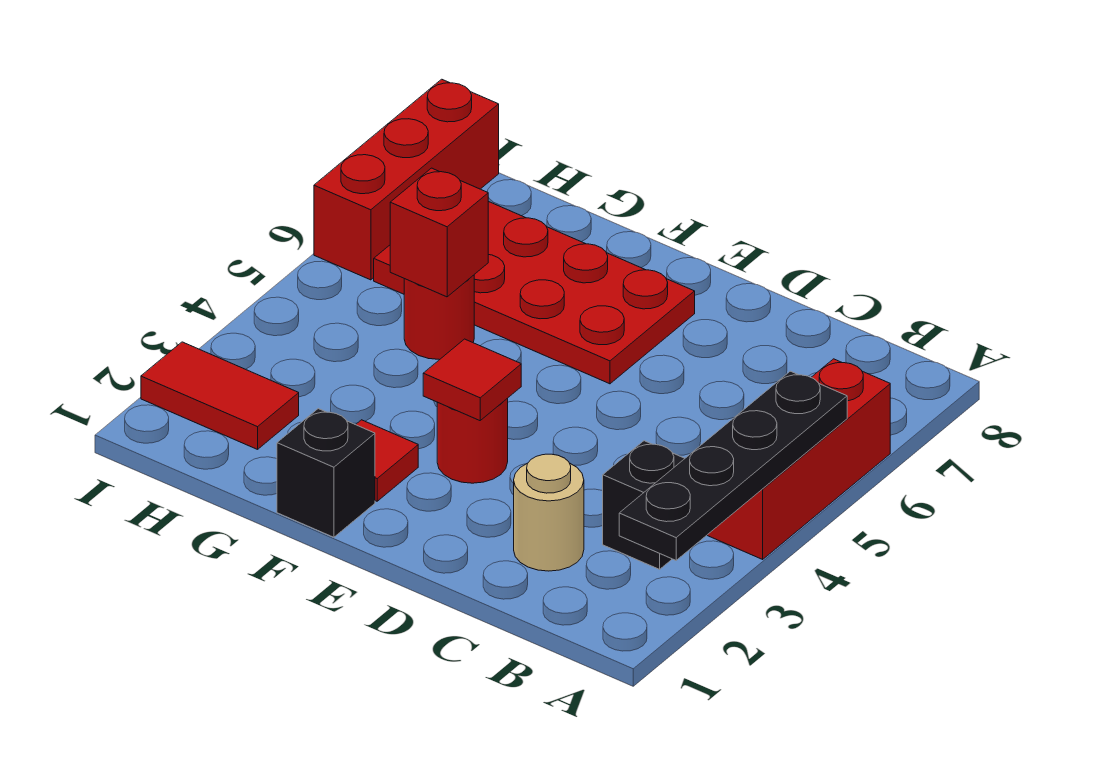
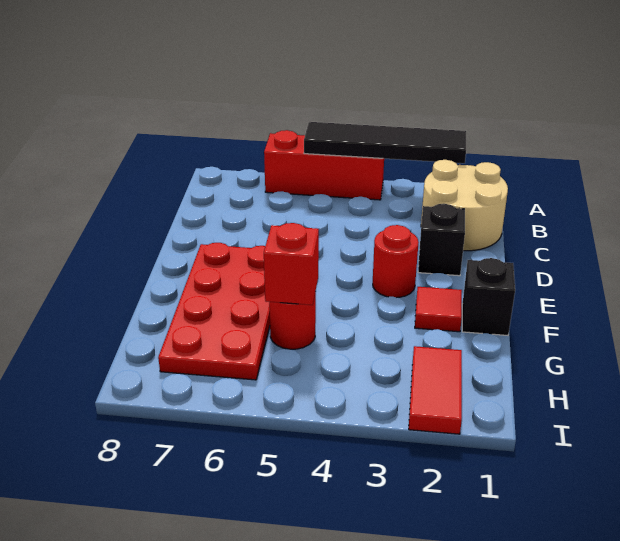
black plate A2:A5 level 2 -> black tile A2:A5 level 2
black brick B3 level 1 -> black brick D2 level 1
tan round brick C2 level 1 -> tan round brick B1:C2 level 1
red tile E3 level 2 -> none
red brick I6:I8 level 1 -> none

